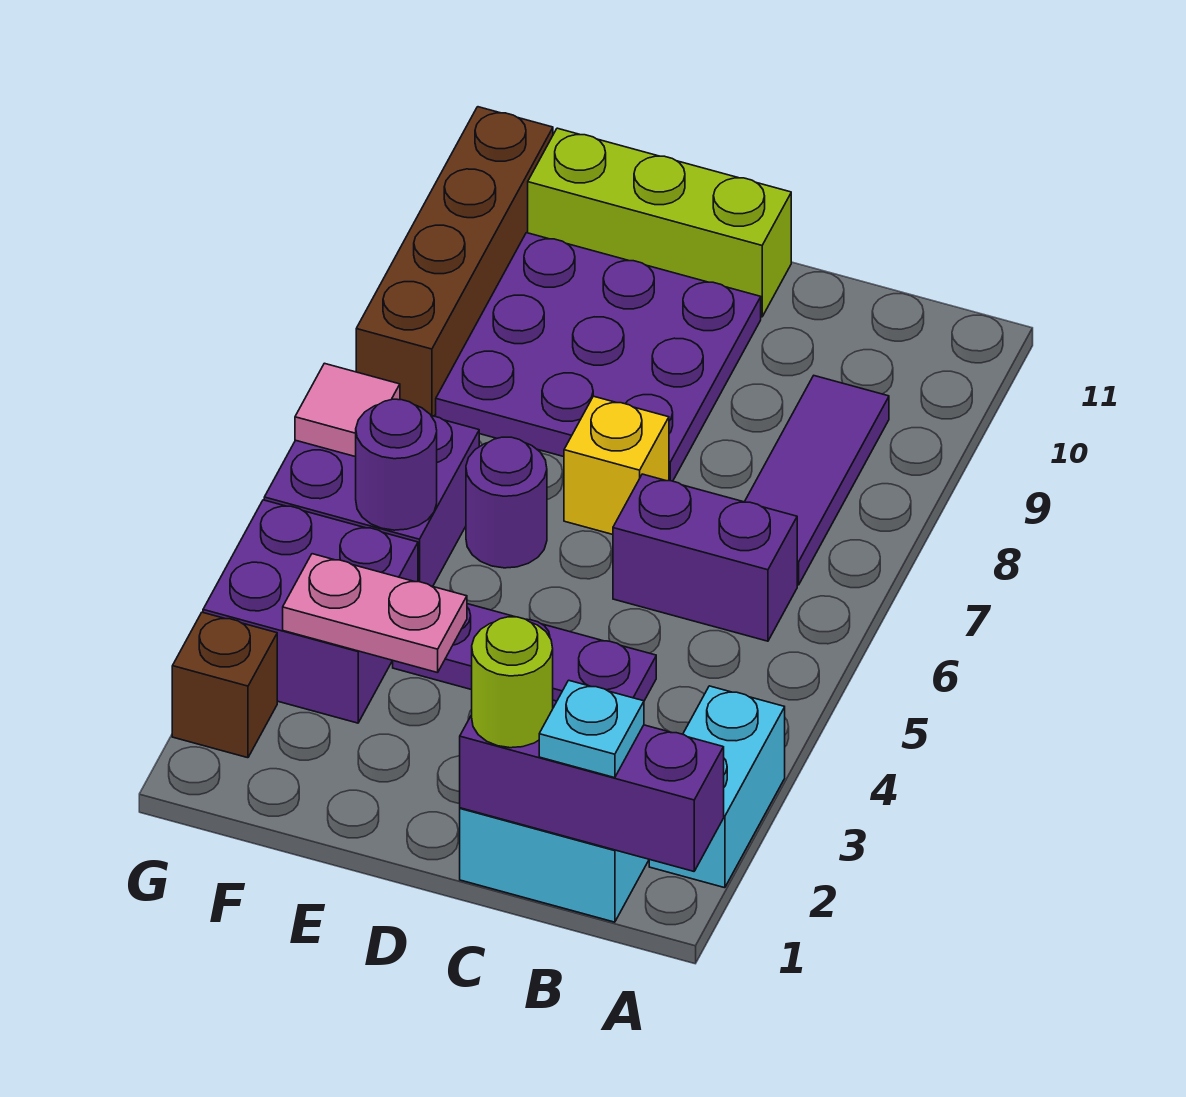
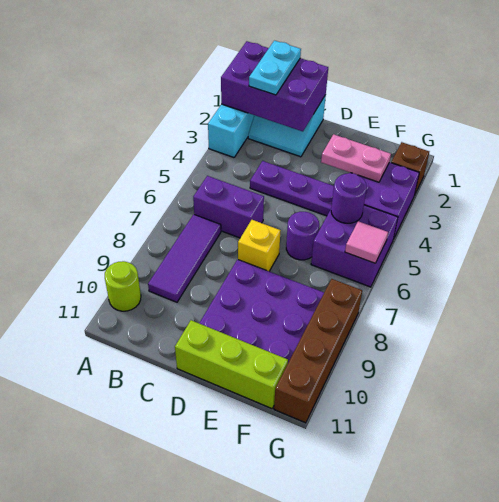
purple brick A1:C1 level 2 -> purple brick A1:C2 level 2
cyan plate B1 level 3 -> cyan plate B1:B2 level 3
lime round brick C1 level 3 -> lime round brick A10 level 1

